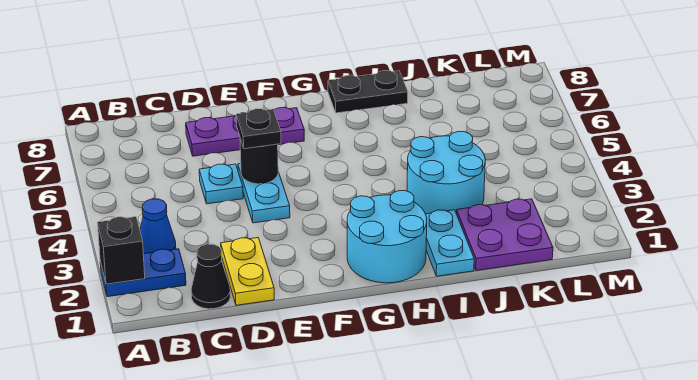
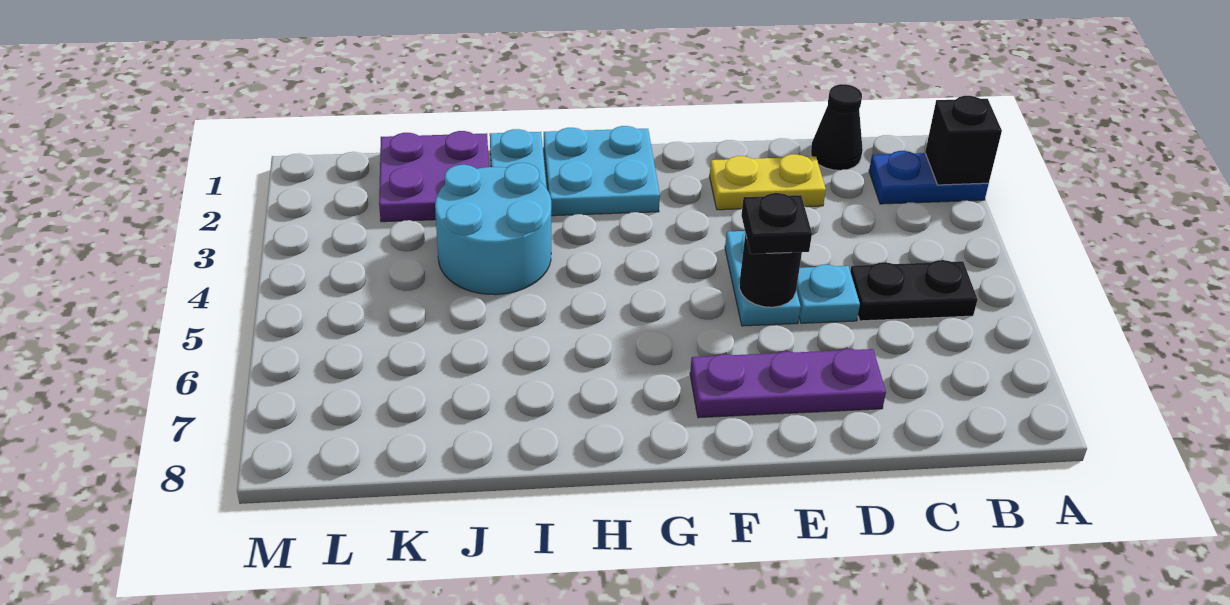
blue cone B3 level 1 -> none
yellow plate D1:D2 level 1 -> yellow plate D2:E2 level 1
cyan round brick G1:H2 level 1 -> cyan plate G1:H2 level 1
black plate H8:I8 level 1 -> black plate B5:C5 level 1

